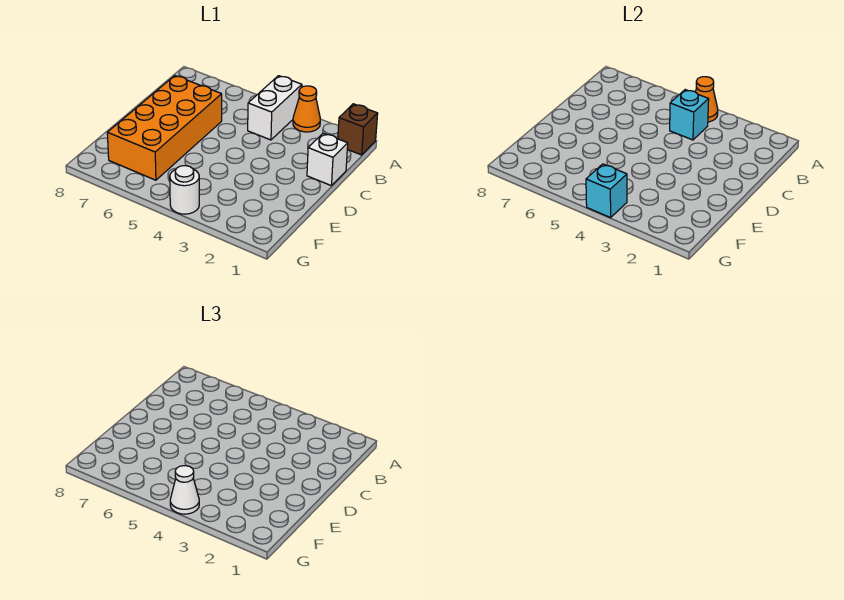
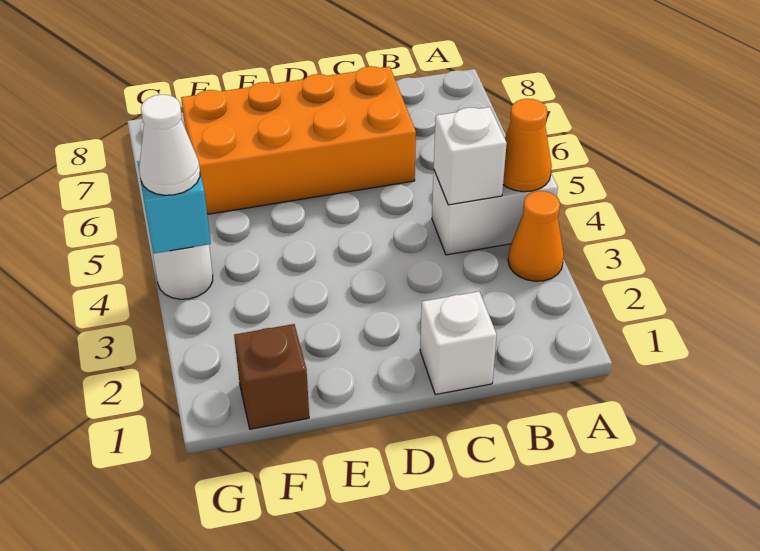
brown brick A1 level 1 -> brown brick F1 level 1
cyan brick B4 level 2 -> white brick B4 level 2

